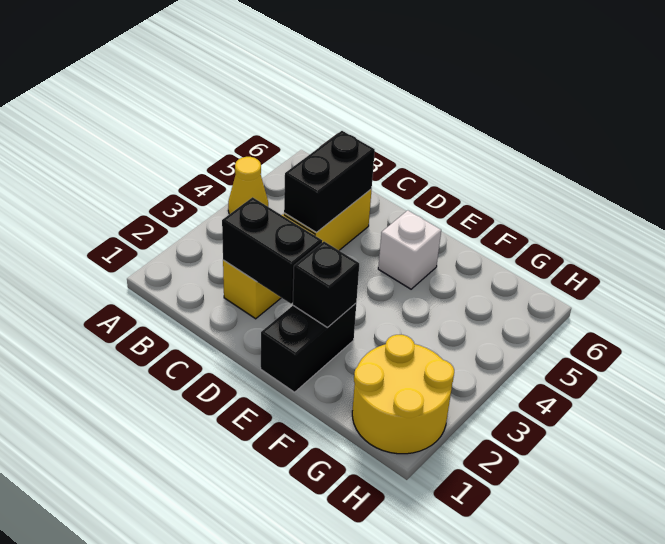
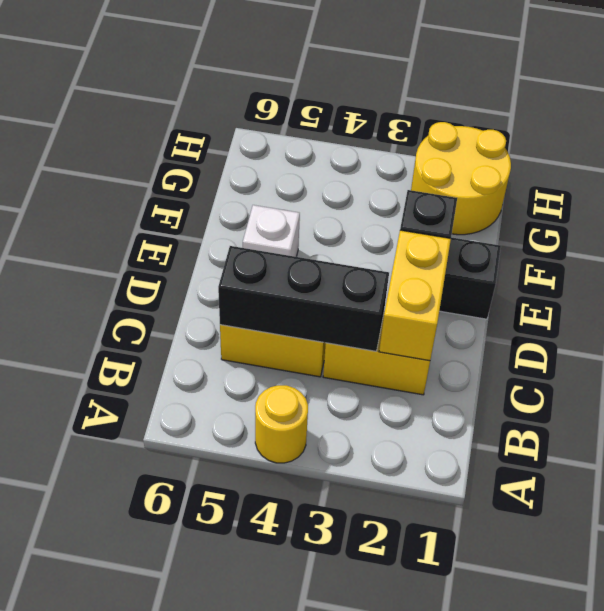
yellow cone A4 level 1 -> yellow round brick A4 level 1
black brick C2:D2 level 2 -> yellow brick C2:D2 level 2
black brick C4:C5 level 2 -> black brick C3:C5 level 2

